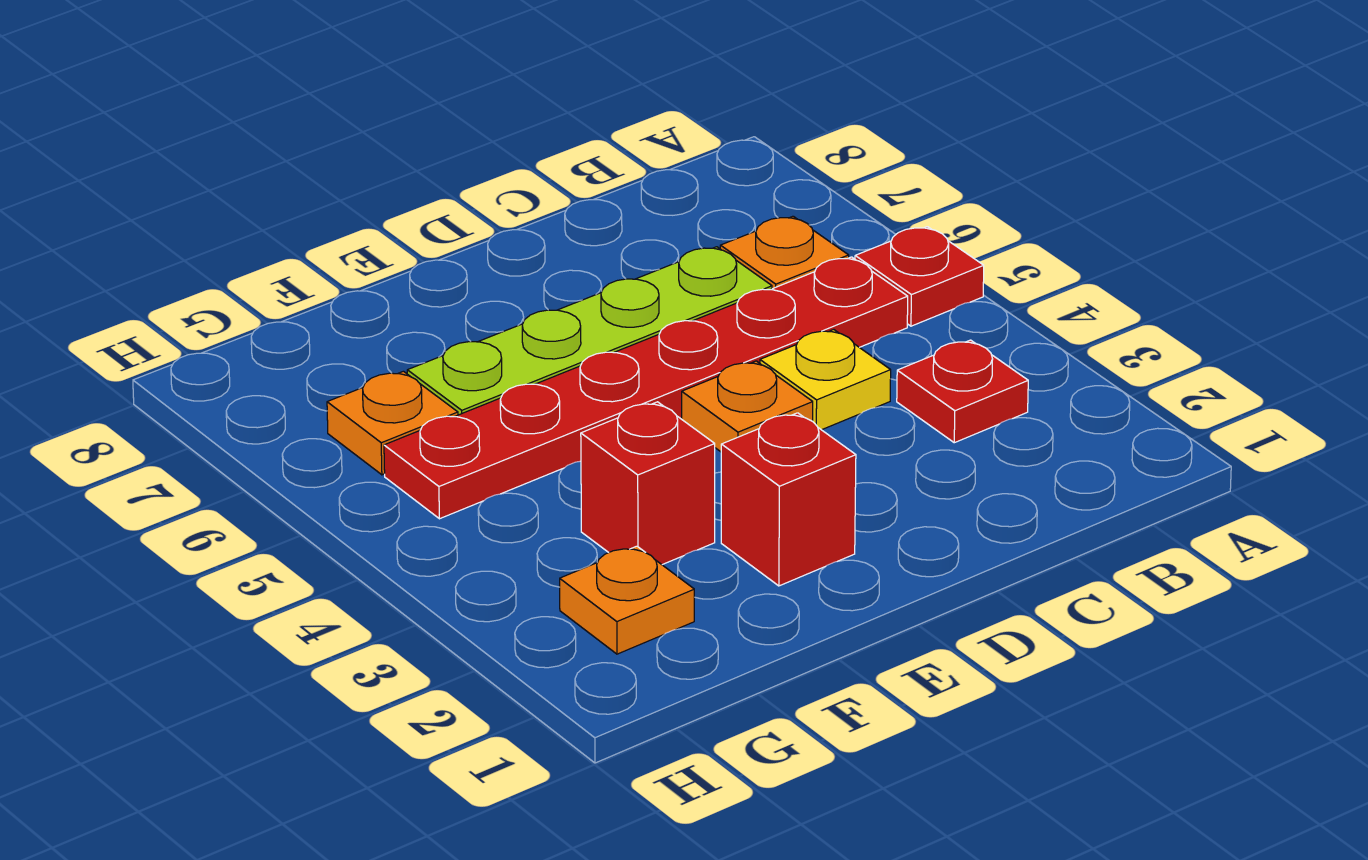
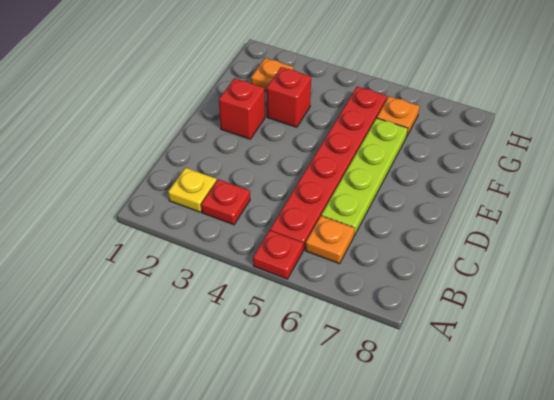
yellow plate C4 level 1 -> yellow plate B2 level 1
orange plate D4 level 1 -> none

